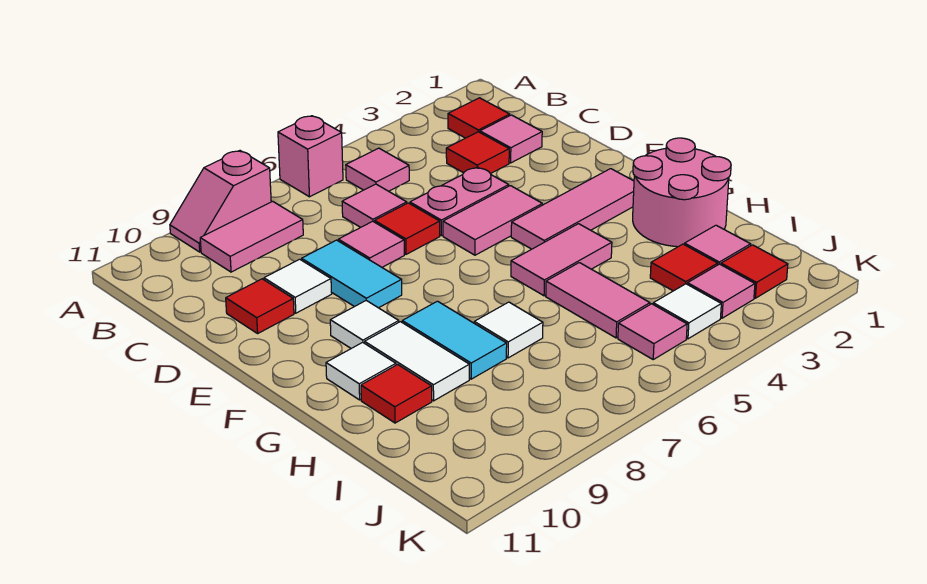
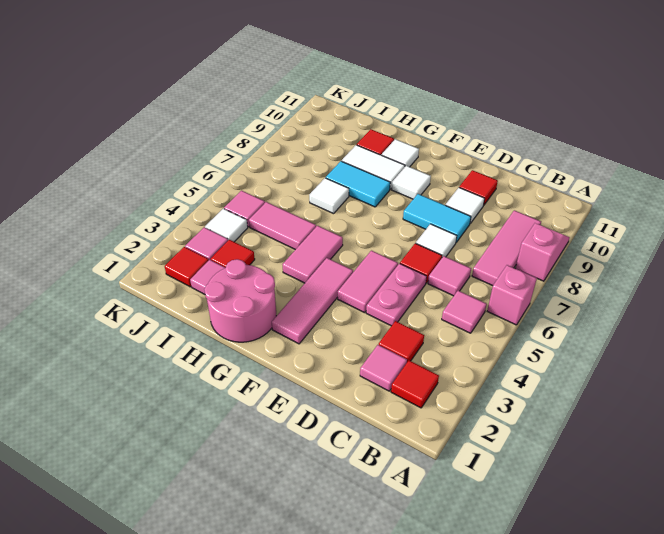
pink tile B8:B9 level 1 -> pink tile B7:B9 level 1
pink tile D7 level 1 -> white tile D7 level 1

